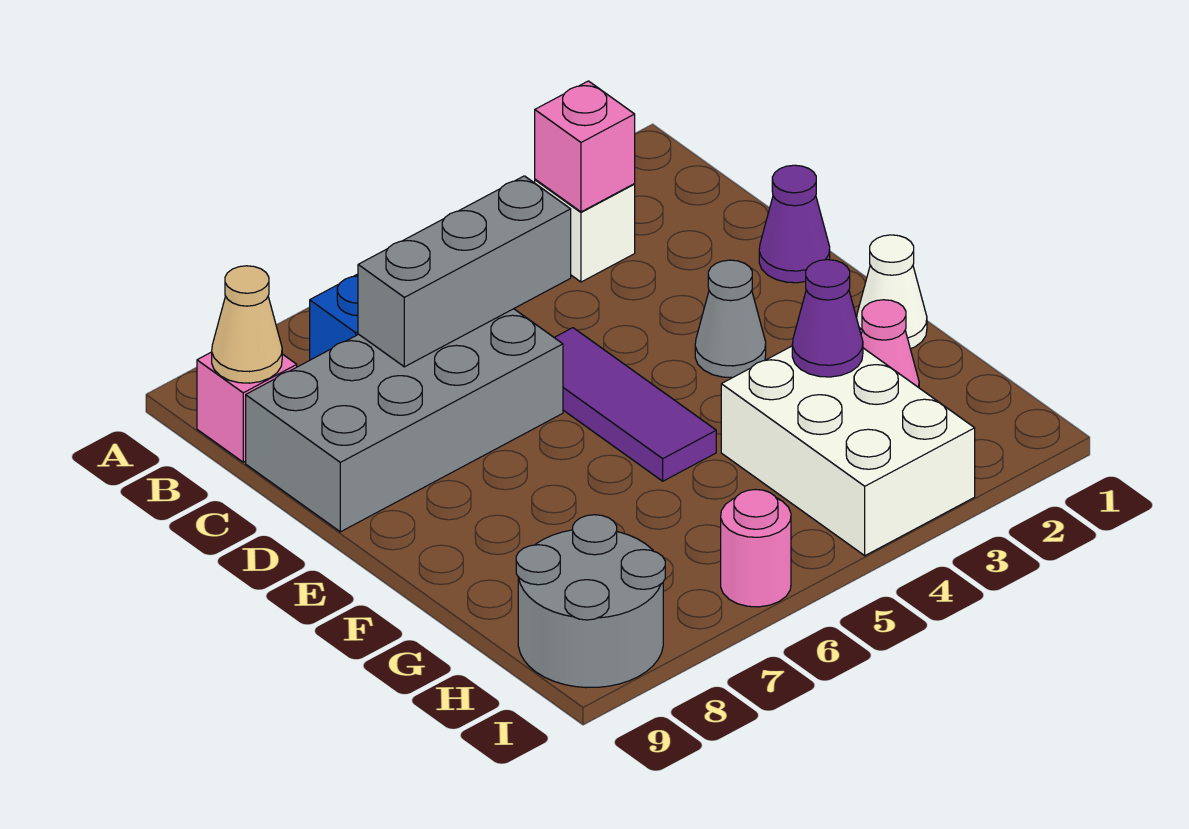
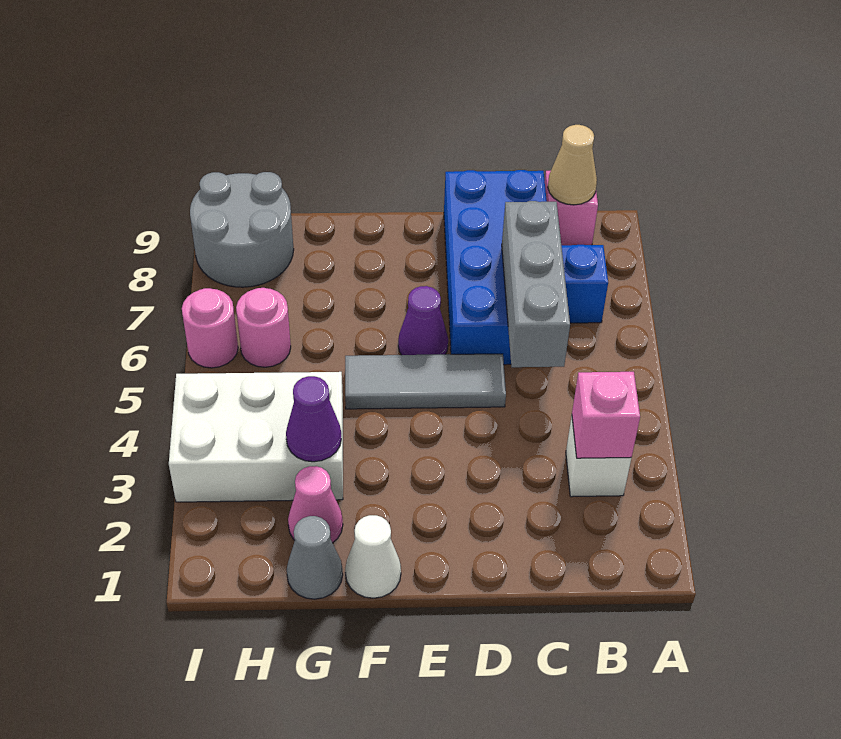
grey brick C6:D9 level 1 -> blue brick C6:D9 level 1
purple cone D1 level 1 -> purple cone E6 level 1
purple tile D5:F5 level 1 -> grey tile D5:F5 level 1
grey cone E3 level 1 -> grey cone G1 level 1
none -> pink round brick H6 level 1

